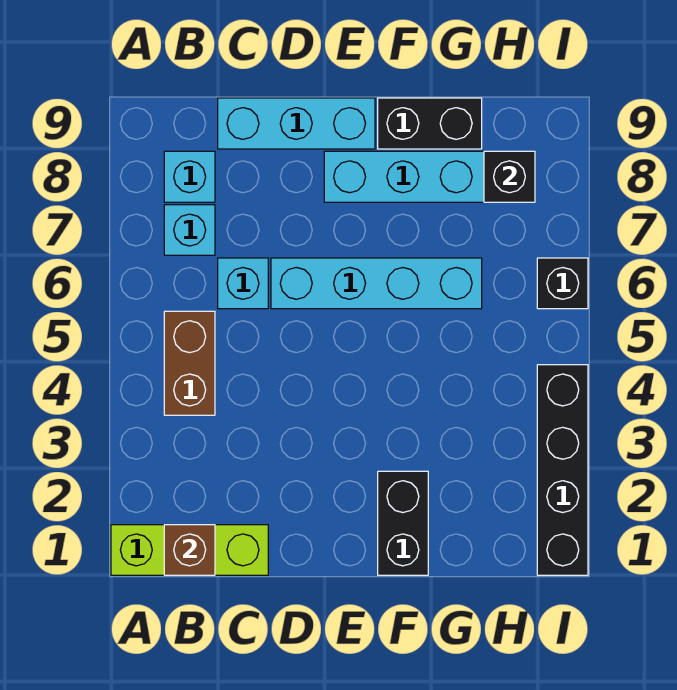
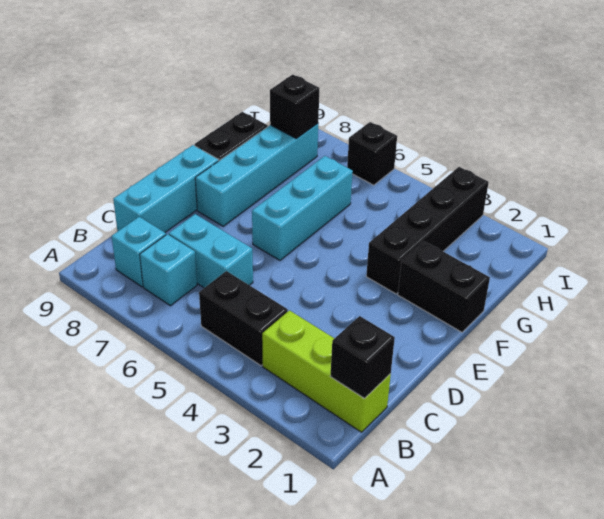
lime brick A1:C1 level 1 -> lime brick B1:B3 level 1
brown brick B1 level 2 -> black brick B1 level 2
brown brick B4:B5 level 1 -> black brick B4:B5 level 1
cyan brick C6 level 1 -> cyan brick C6:C7 level 1
cyan brick D6:G6 level 1 -> cyan brick E6:G6 level 1
black brick I1:I4 level 1 -> black brick F3:I3 level 1

